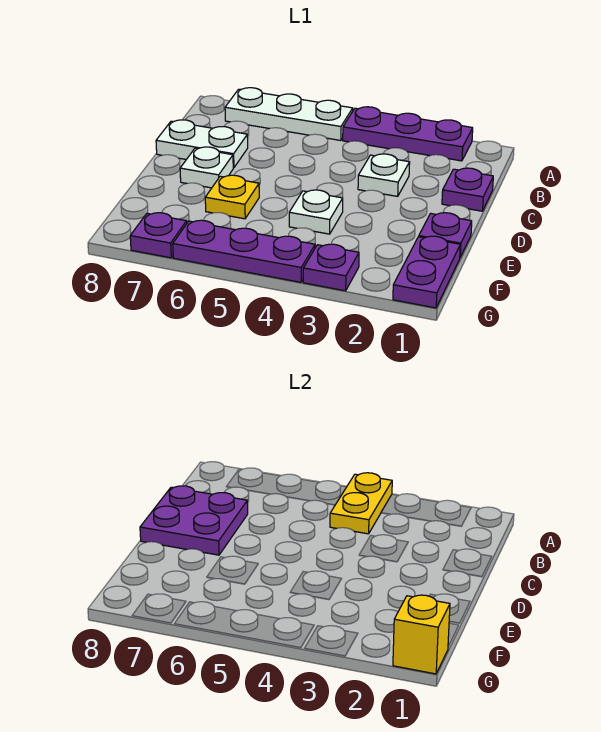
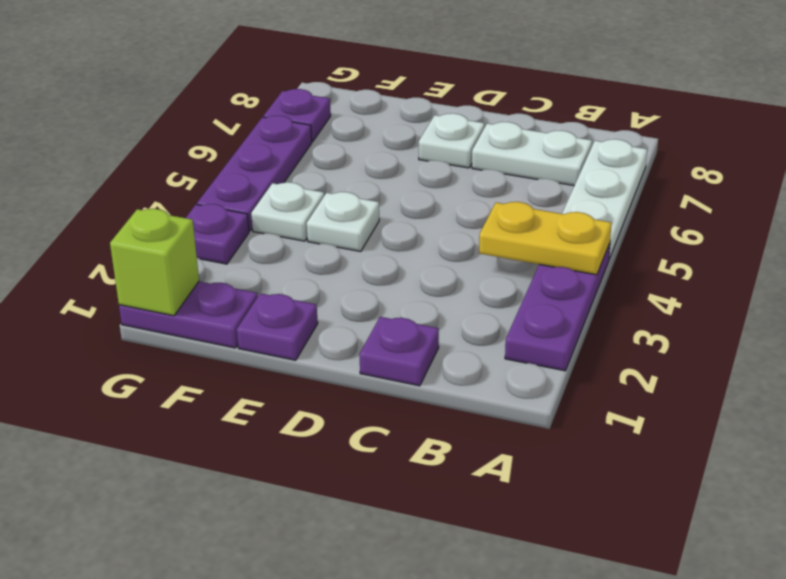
white plate C3 level 1 -> white plate F4 level 1
white plate C7:C8 level 1 -> white plate B7:C7 level 1
purple plate C7:D8 level 2 -> none
yellow plate E6 level 1 -> none
yellow brick G1 level 2 -> lime brick G1 level 2

